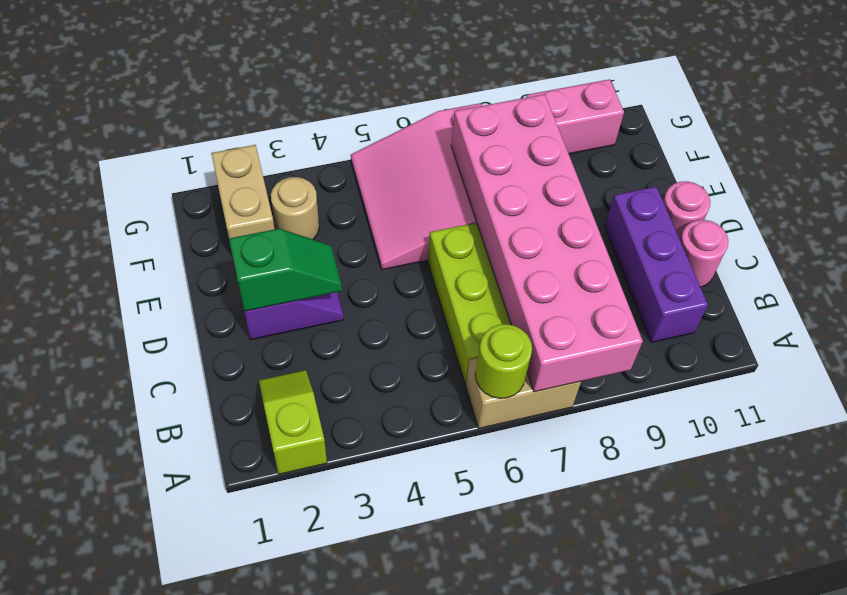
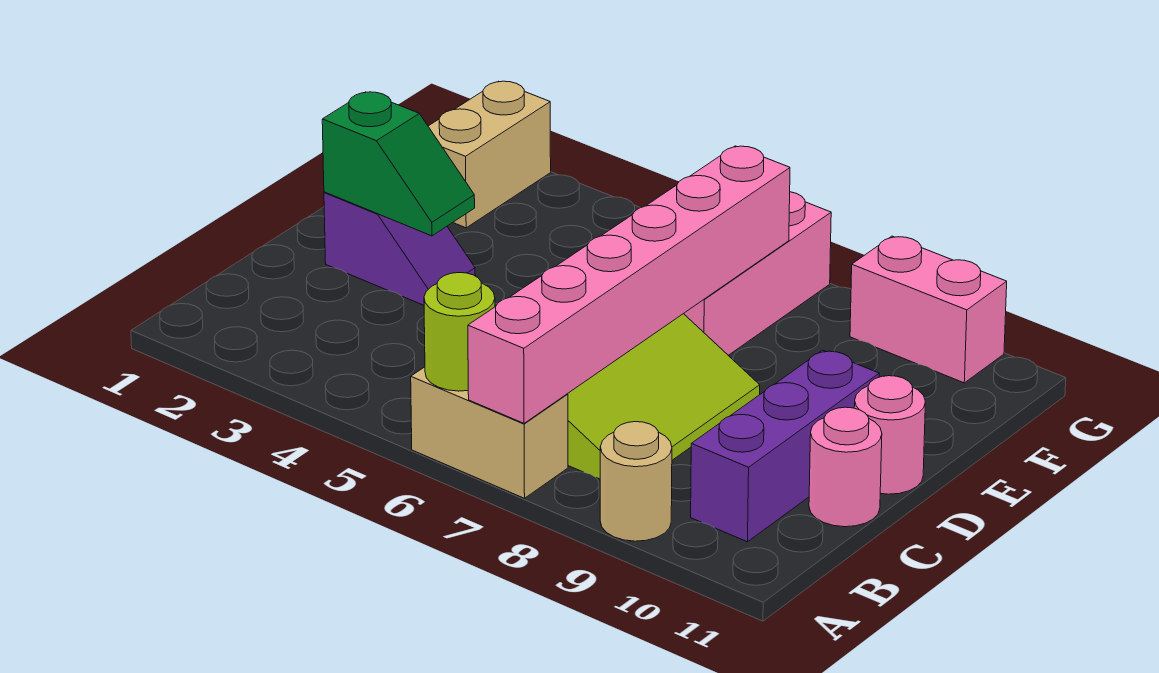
lime slope A2:B2 level 1 top A -> none
pink brick A7:F8 level 2 -> pink brick A7:F7 level 2
tan round brick F3 level 1 -> tan round brick A9 level 1

